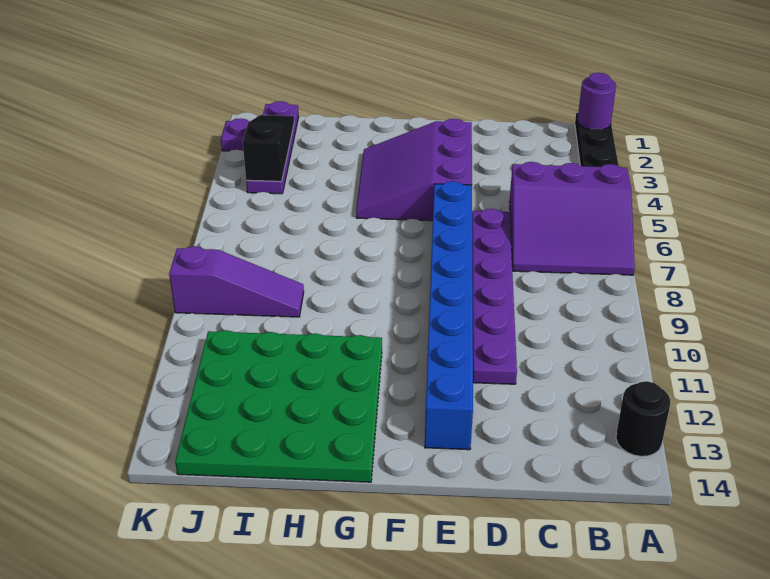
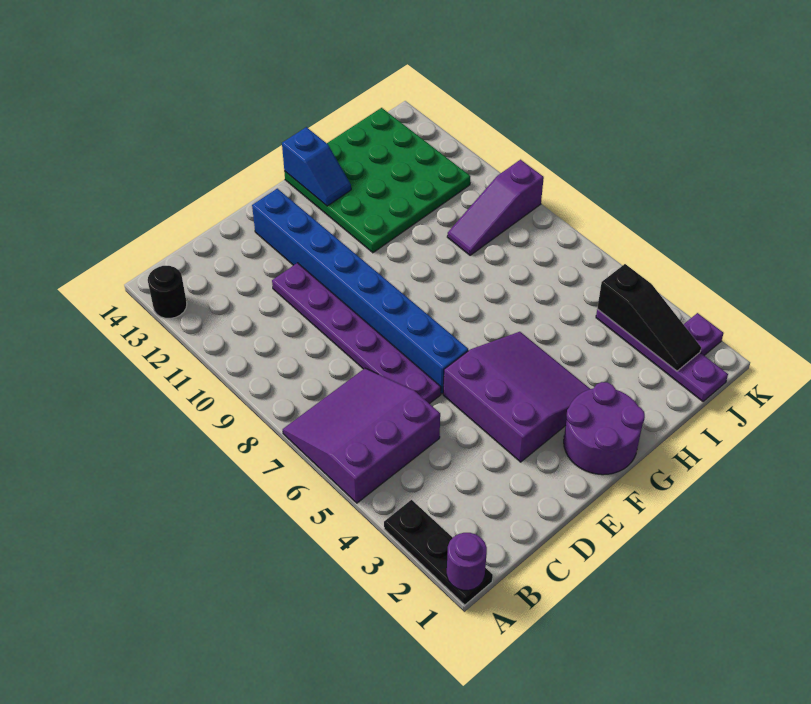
none -> purple round brick F1:G2 level 1
none -> blue slope G13:G14 level 2 top 14

